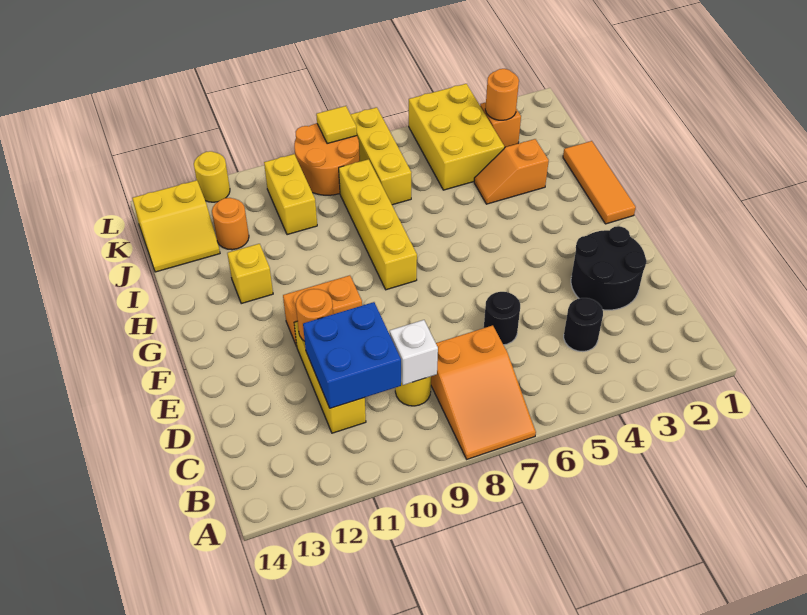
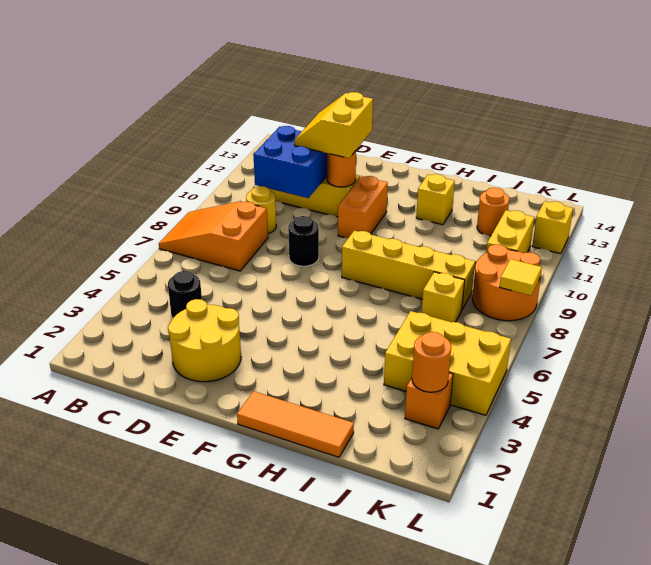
white brick C9 level 2 -> none
black round brick D2:E3 level 1 -> yellow round brick D2:E3 level 1
black round brick D6 level 1 -> black round brick E8 level 1
orange slope I3:I4 level 1 top 3 -> none
yellow brick J7:L7 level 1 -> yellow brick J7 level 1
yellow brick J10:K10 level 1 -> yellow brick K10:K11 level 1
yellow slope J13:K14 level 1 top K -> yellow slope D11:E12 level 3 top E
yellow round brick L12 level 1 -> yellow brick L12 level 1

